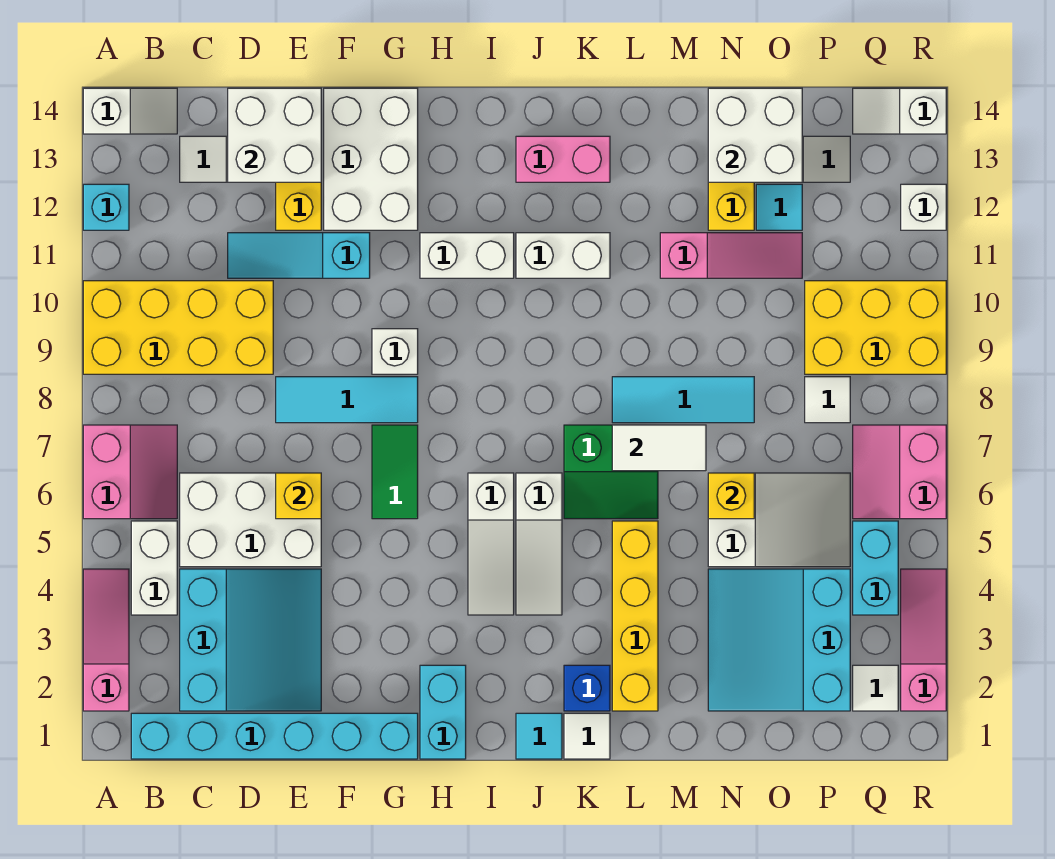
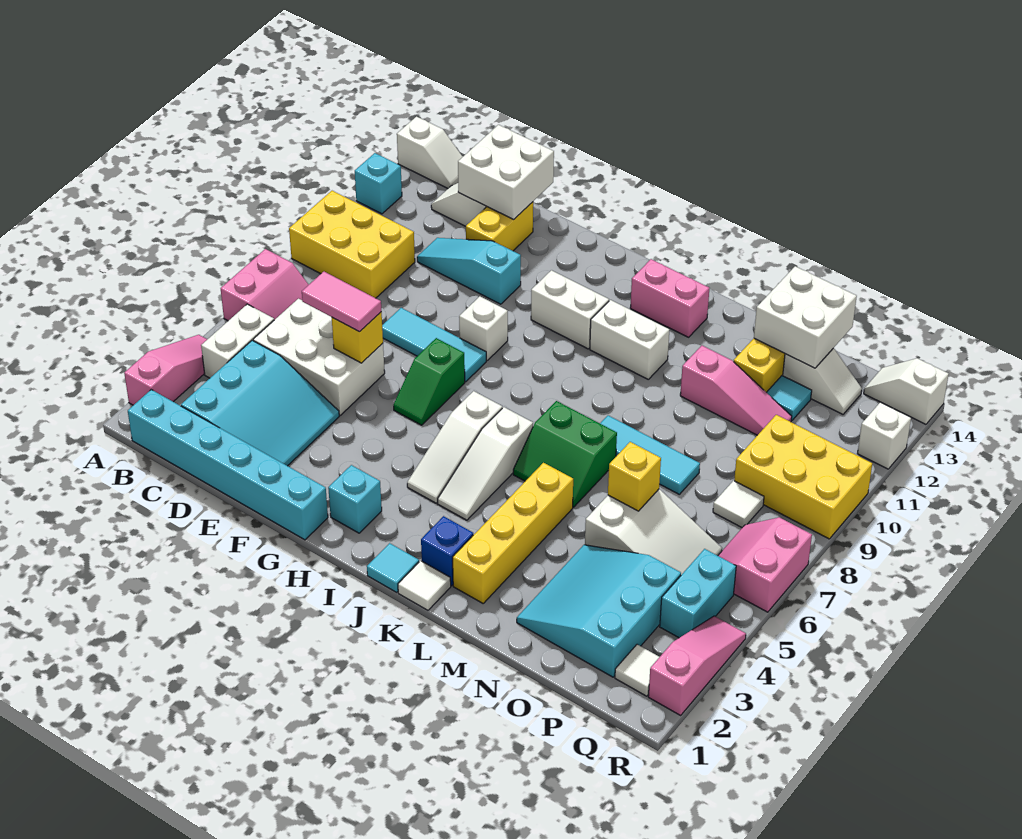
yellow brick A9:D10 level 1 -> yellow brick A9:C10 level 1
none -> pink tile D6:E6 level 3
white brick F12:G14 level 1 -> none
green tile G6:G7 level 1 -> green slope G6:G7 level 1 top 7
cyan brick H1:H2 level 1 -> cyan brick H2 level 1
white tile L7:M7 level 2 -> none

